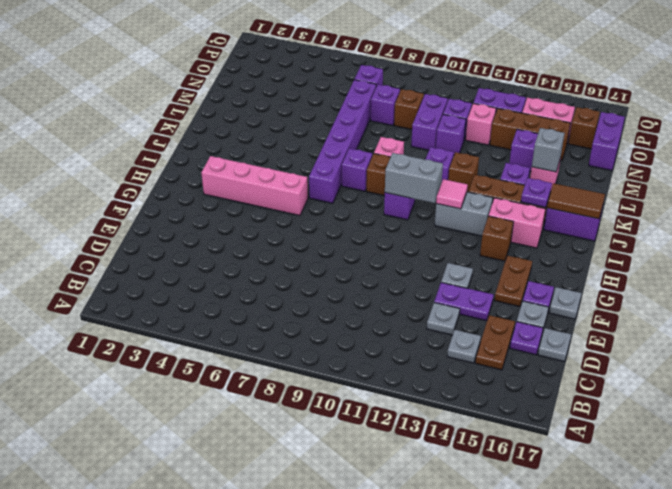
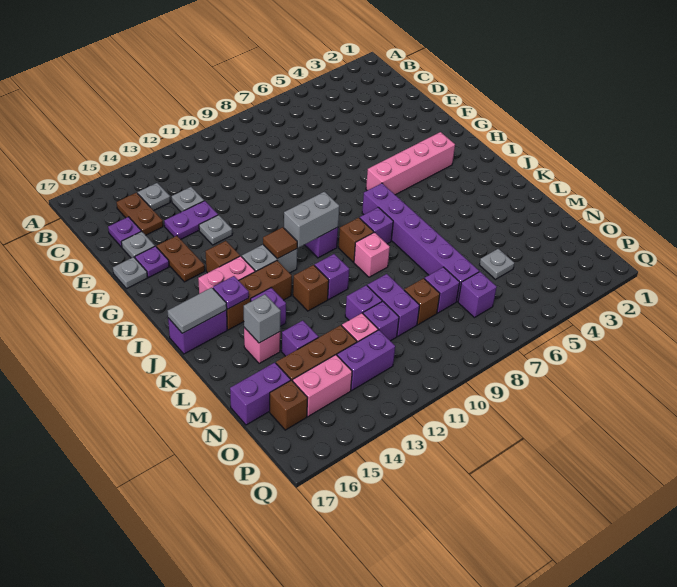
grey plate D17 level 1 -> grey plate N5 level 1
pink tile I12 level 2 -> brown tile I12 level 2
brown tile J16:J17 level 2 -> grey tile J16:J17 level 2
purple brick N17:O17 level 1 -> purple brick N16:N17 level 1

